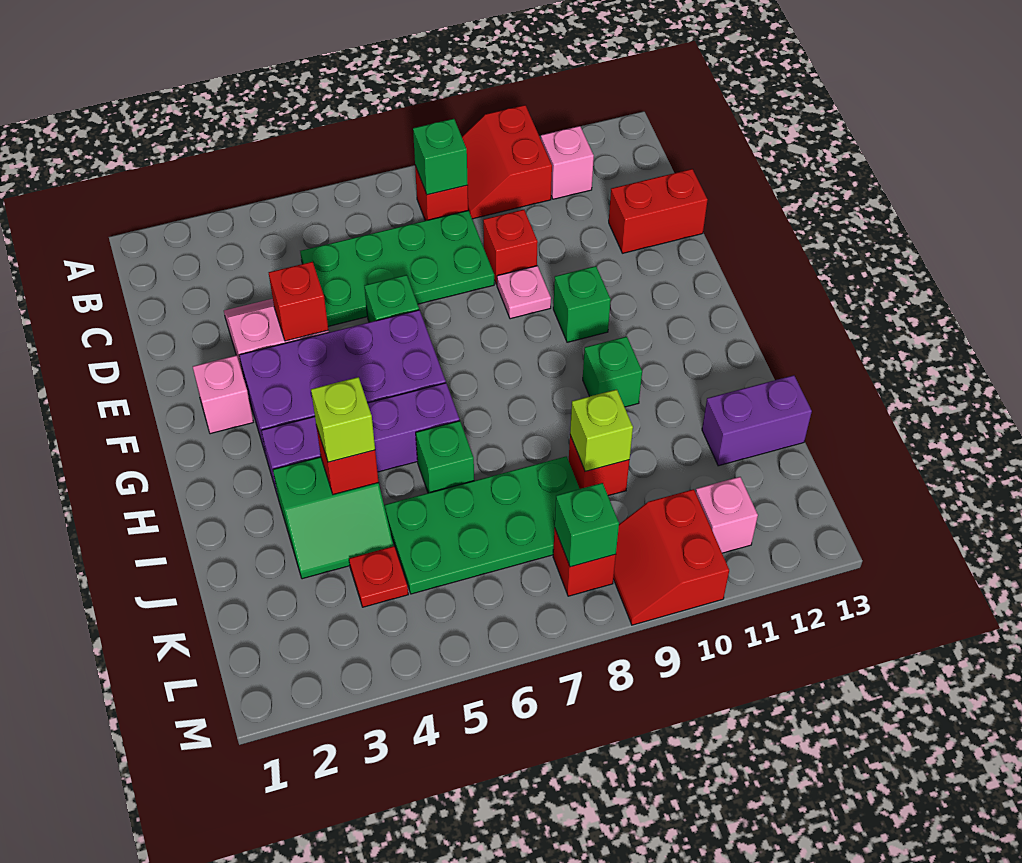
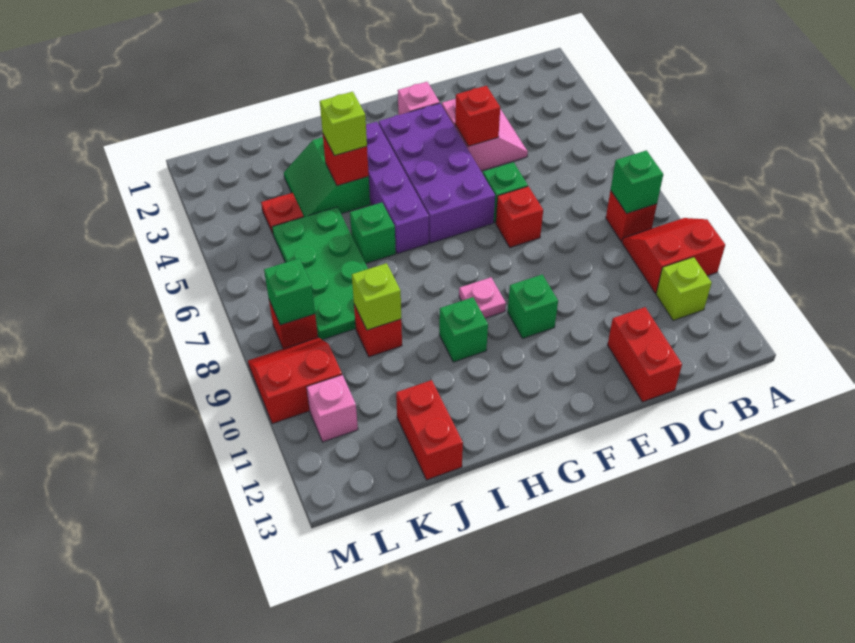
pink brick B11 level 1 -> lime brick B11 level 1
green plate C5:D8 level 1 -> none
red brick D9 level 1 -> red brick E7 level 1
pink plate E9 level 1 -> pink plate G9 level 1
purple brick J12:J13 level 1 -> red brick J12:J13 level 1

